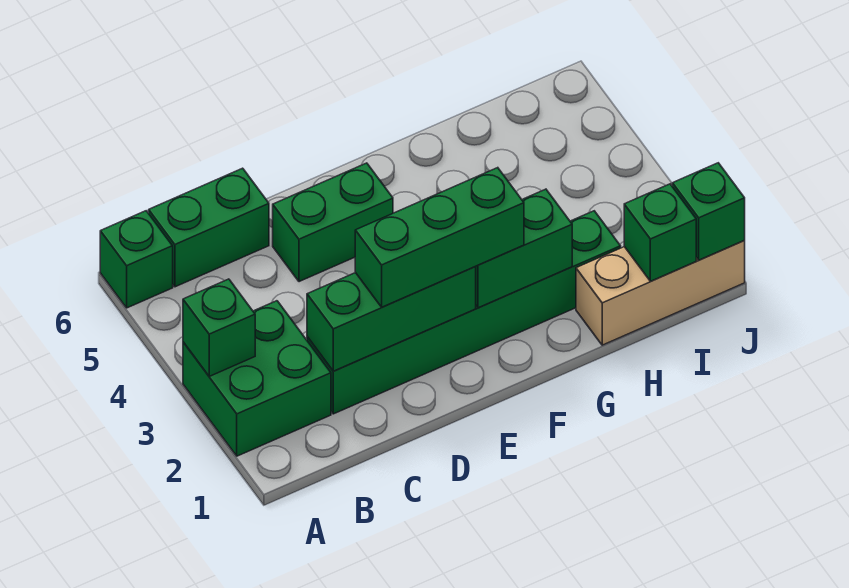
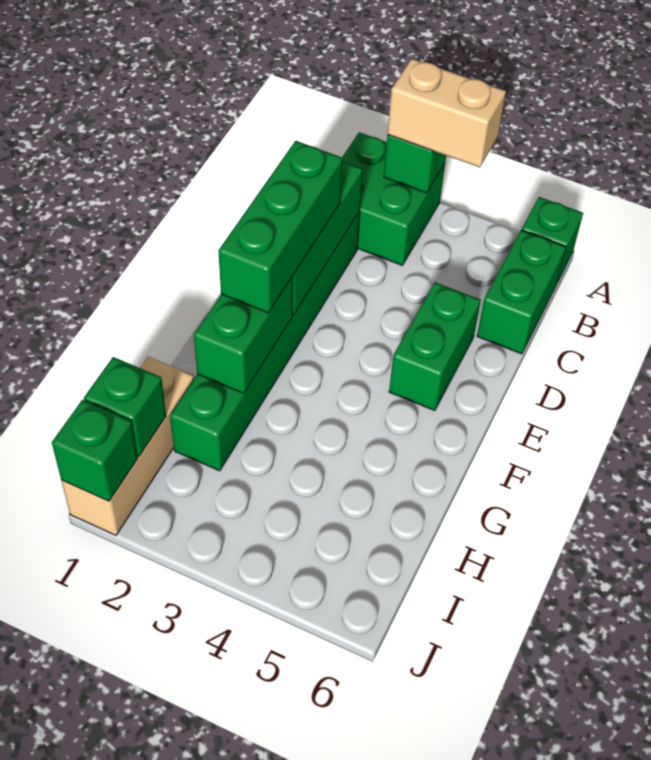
none -> tan brick A3:A4 level 3

